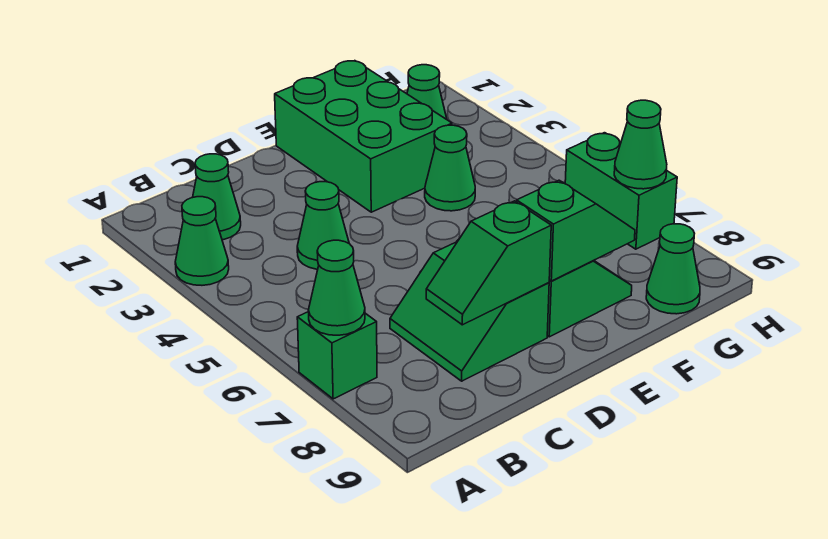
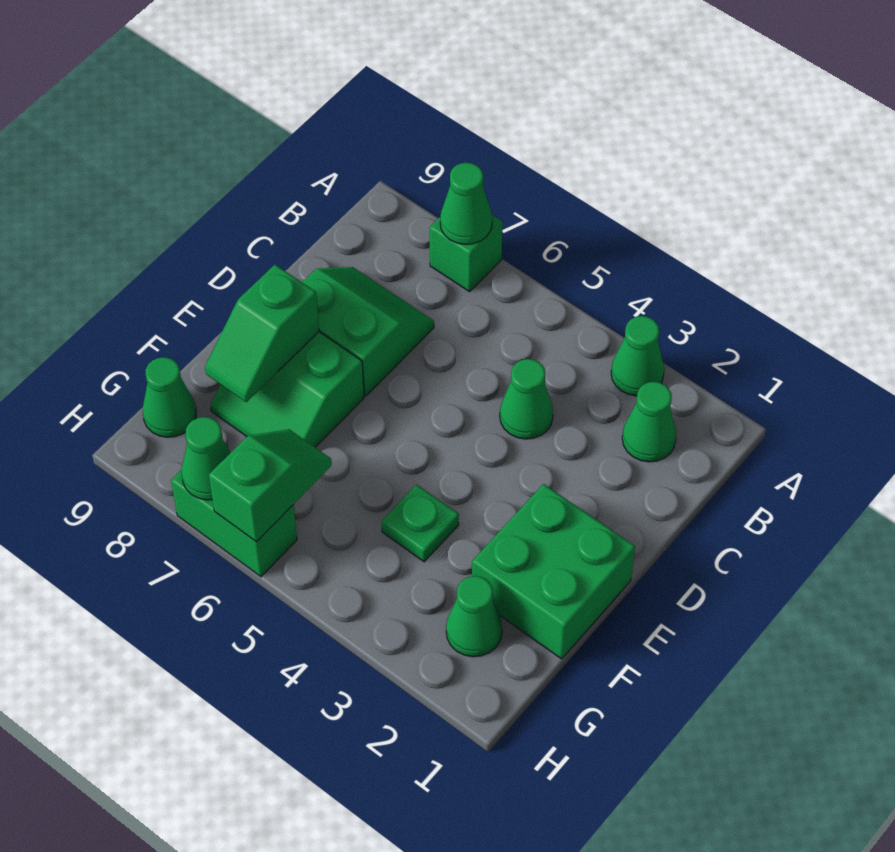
green slope C8:D8 level 2 top D -> green slope G6:H6 level 2 top H
green brick E1:F3 level 1 -> green brick E1:F2 level 1
green cone F4 level 1 -> green plate F4 level 1

